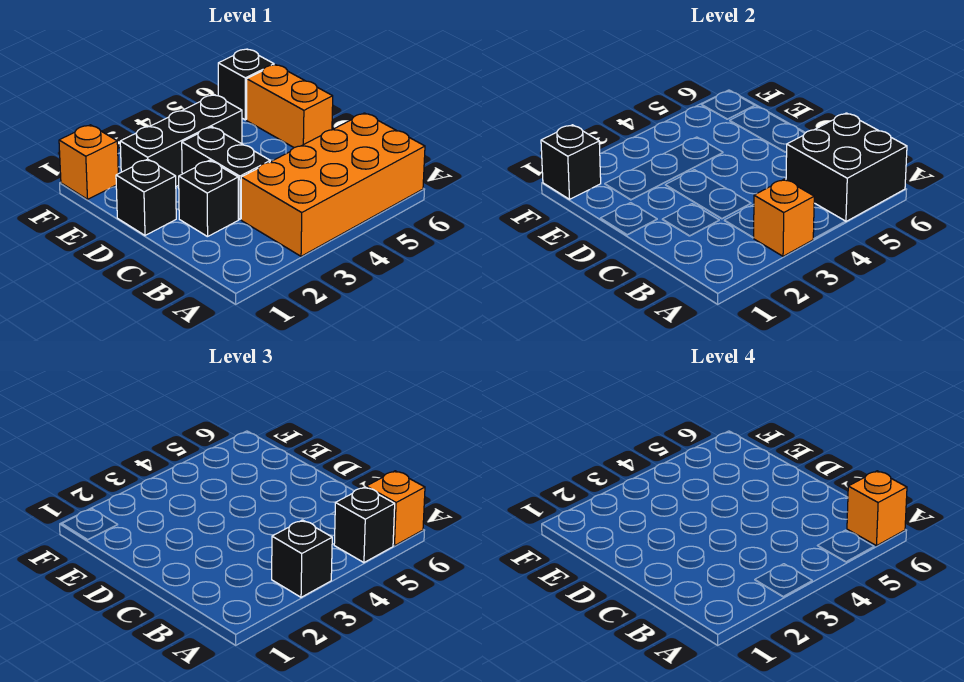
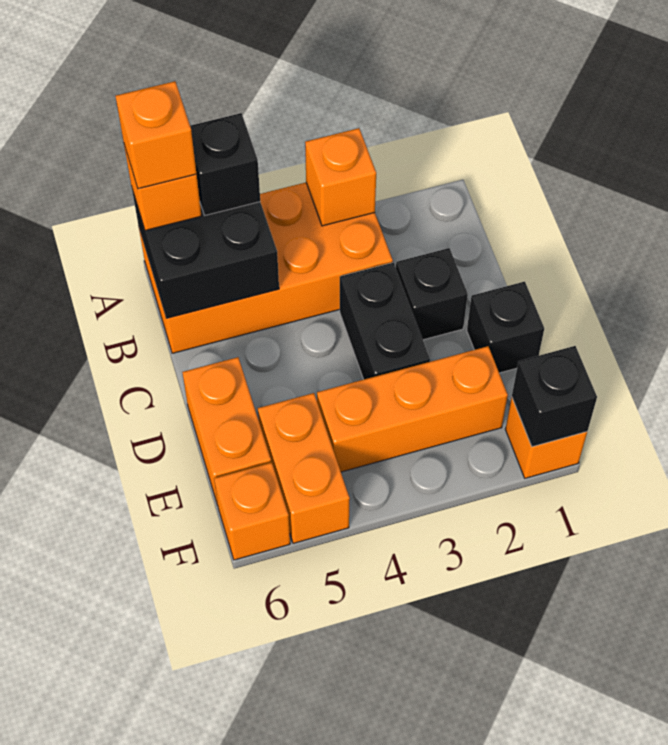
black brick A3 level 3 -> none
black brick E2:E4 level 1 -> orange brick E2:E4 level 1
none -> orange brick E5:F5 level 1
black brick F6 level 1 -> orange brick F6 level 1

